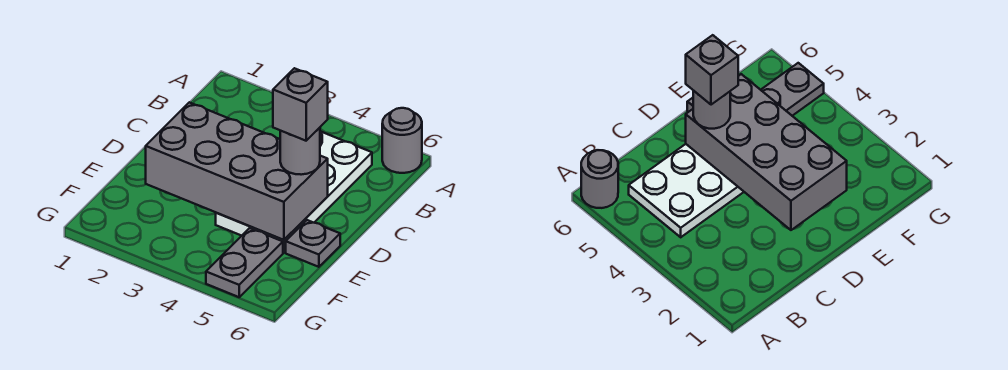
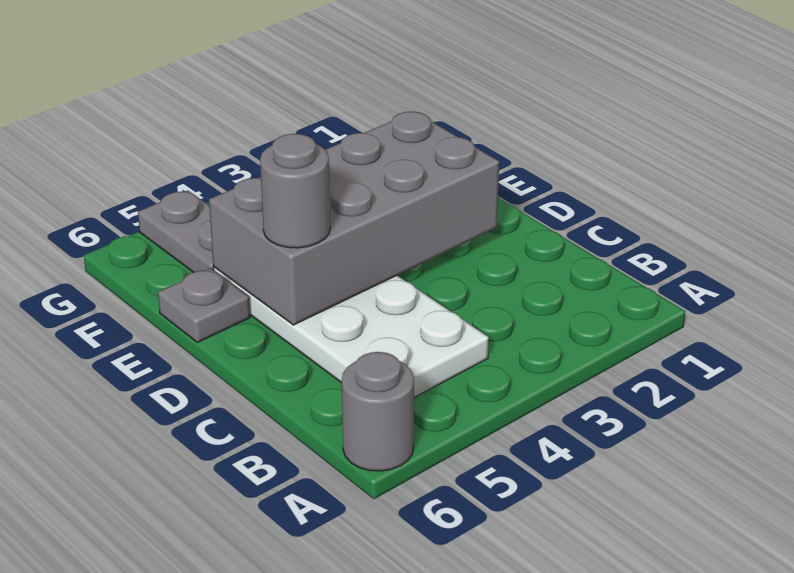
grey brick D5 level 4 -> none

